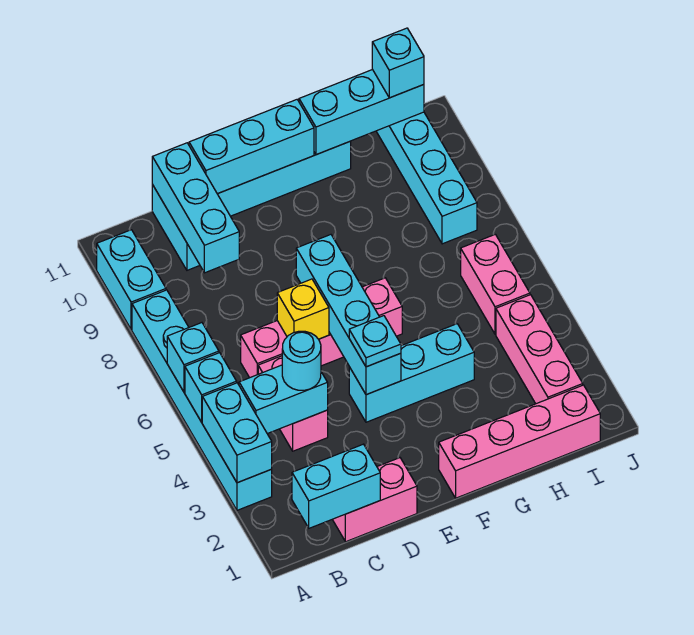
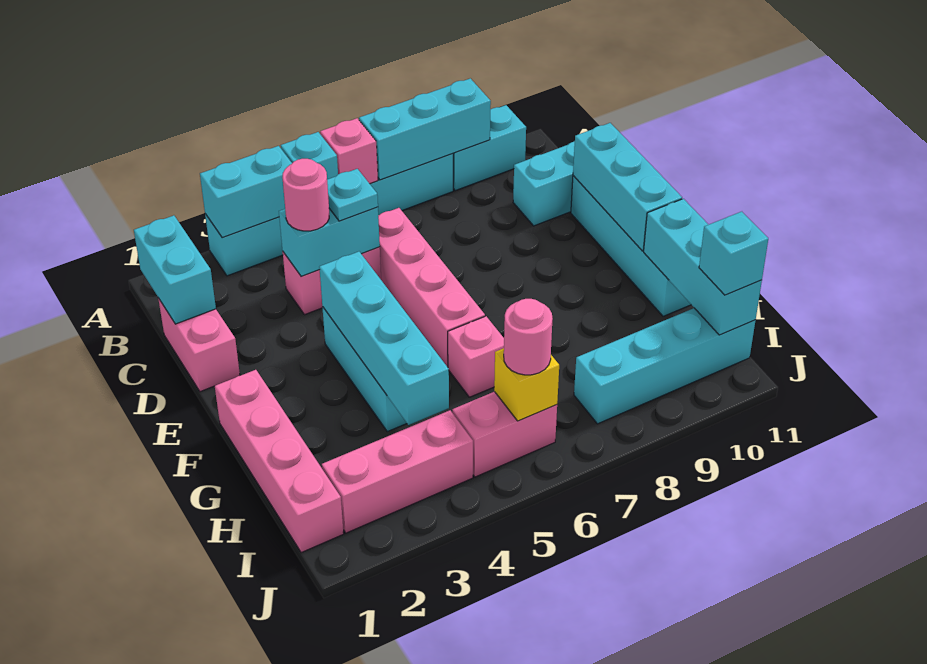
cyan brick A6 level 2 -> pink brick A6 level 2
cyan brick B4:C4 level 2 -> cyan brick C4:C5 level 2
cyan round brick C4 level 3 -> pink round brick C4 level 3
cyan brick C9:C11 level 2 -> cyan brick A7:A9 level 2
yellow brick D6 level 2 -> yellow brick I6 level 2
cyan brick E4:E7 level 2 -> cyan brick E4:H4 level 2
cyan plate E4 level 3 -> cyan plate C5 level 3
none -> pink brick G6 level 1
none -> pink round brick I6 level 3

